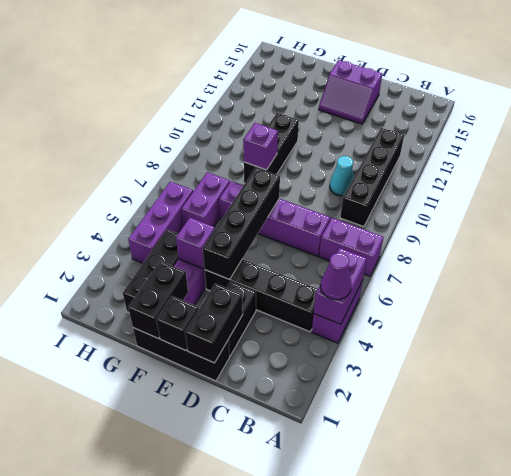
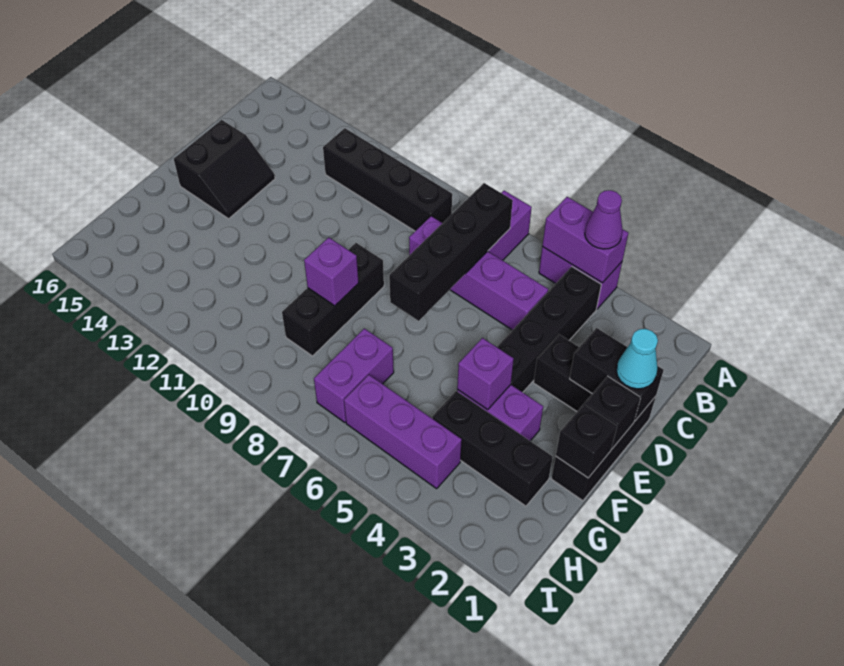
purple brick C7:F7 level 1 -> purple brick C5:C8 level 1
cyan cone C10 level 1 -> cyan cone D1 level 3
purple slope D14:E15 level 1 top 15 -> black slope D14:E15 level 1 top 15
black brick E4:E7 level 2 -> black brick B7:E7 level 2
black brick F1:F2 level 2 -> black brick F1 level 2
black brick F9:F11 level 1 -> black brick E9:G9 level 1
purple brick G6:G7 level 1 -> purple brick G7:H7 level 1

